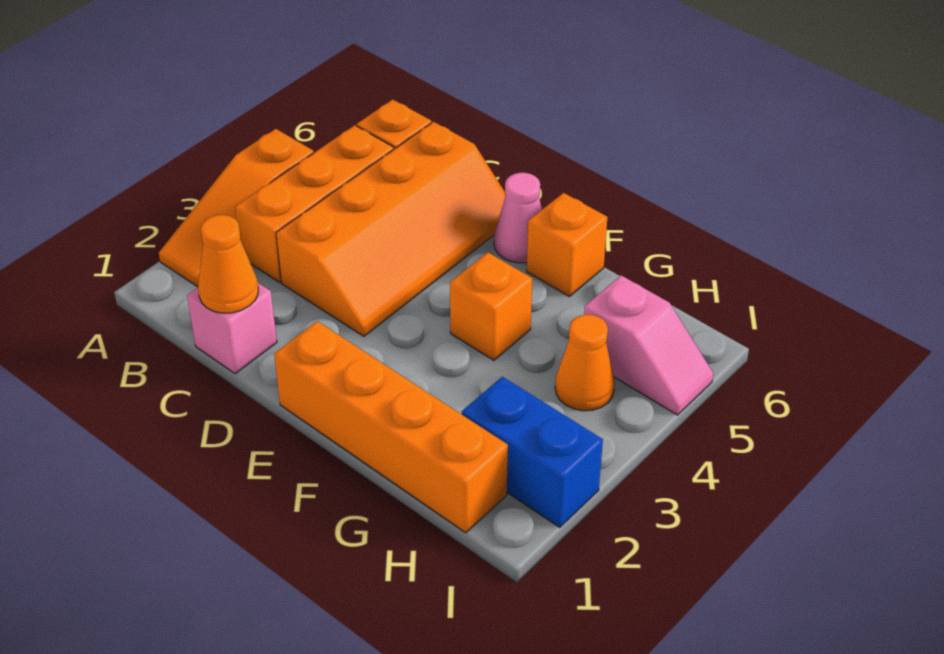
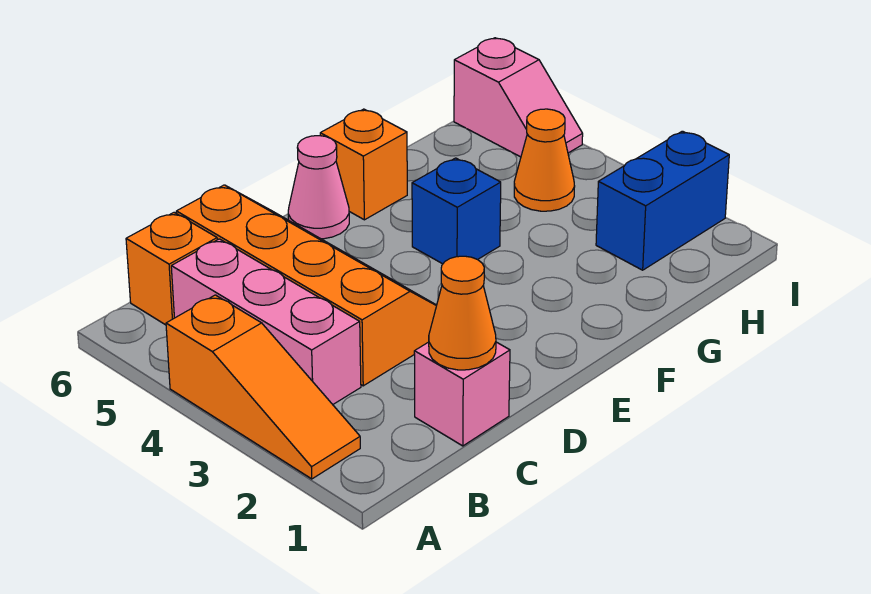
orange brick B3:B5 level 1 -> pink brick B3:B5 level 1
orange brick E1:H1 level 1 -> none
orange brick F4 level 1 -> blue brick F4 level 1
pink slope H5:I5 level 1 top H -> pink slope I5:I6 level 1 top 6

